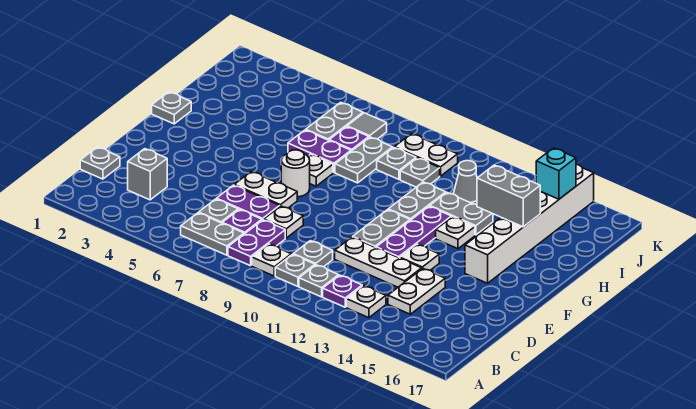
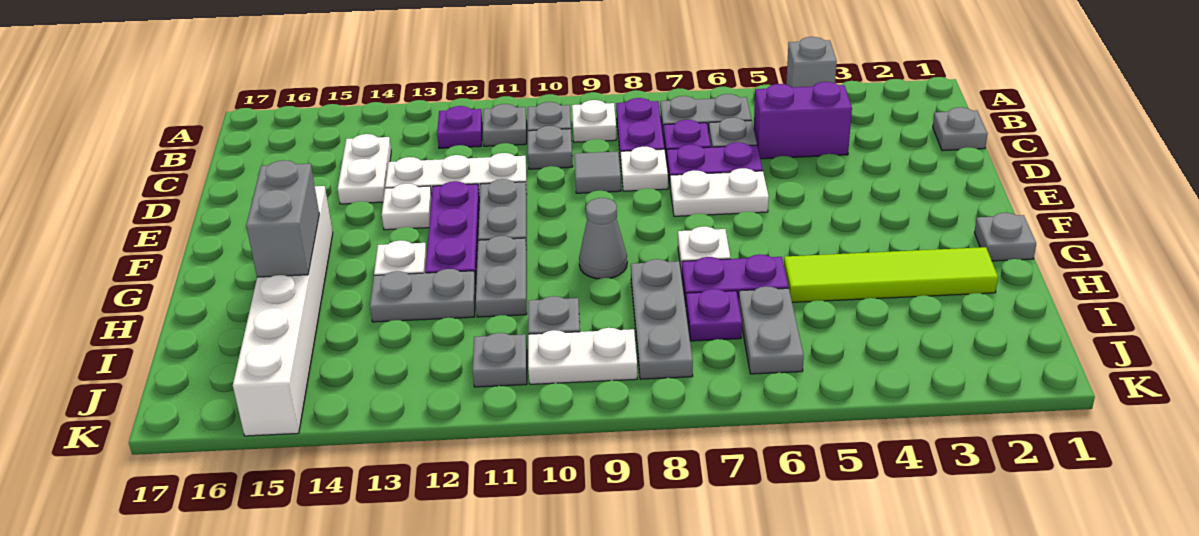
white plate B13 level 1 -> none
grey brick C3 level 1 -> grey brick A4 level 1
none -> purple brick C4:C5 level 1
white round brick F7 level 1 -> none
none -> lime tile H2:H5 level 1
grey plate H8:I8 level 1 -> grey plate H8:J8 level 1
grey brick H14:H15 level 2 -> grey brick G15:H15 level 2
grey plate I9 level 1 -> grey plate J11 level 1
grey cone I12 level 1 -> grey cone G9 level 1
grey tile J7 level 1 -> grey tile D9 level 1
cyan brick J15 level 2 -> none

